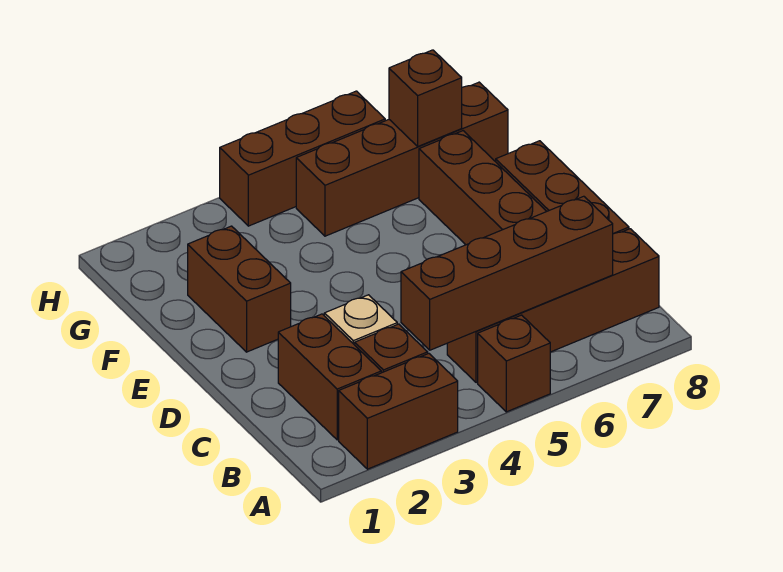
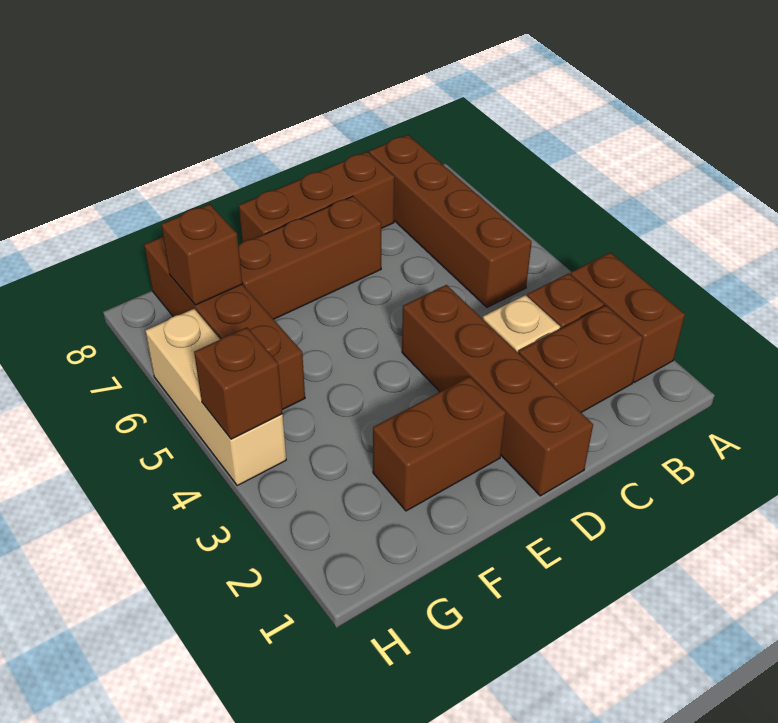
brown brick A5 level 1 -> brown brick H4 level 2
brown brick B4:B7 level 2 -> brown brick D1:D4 level 1
brown brick H4:H6 level 1 -> tan brick H4:H6 level 1

